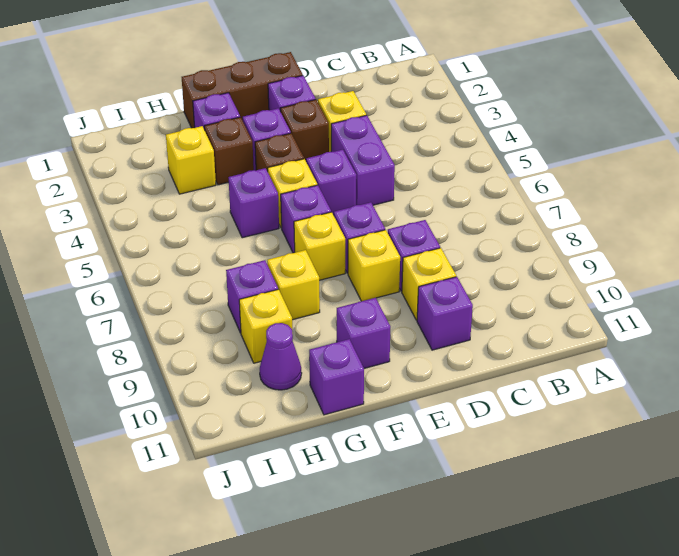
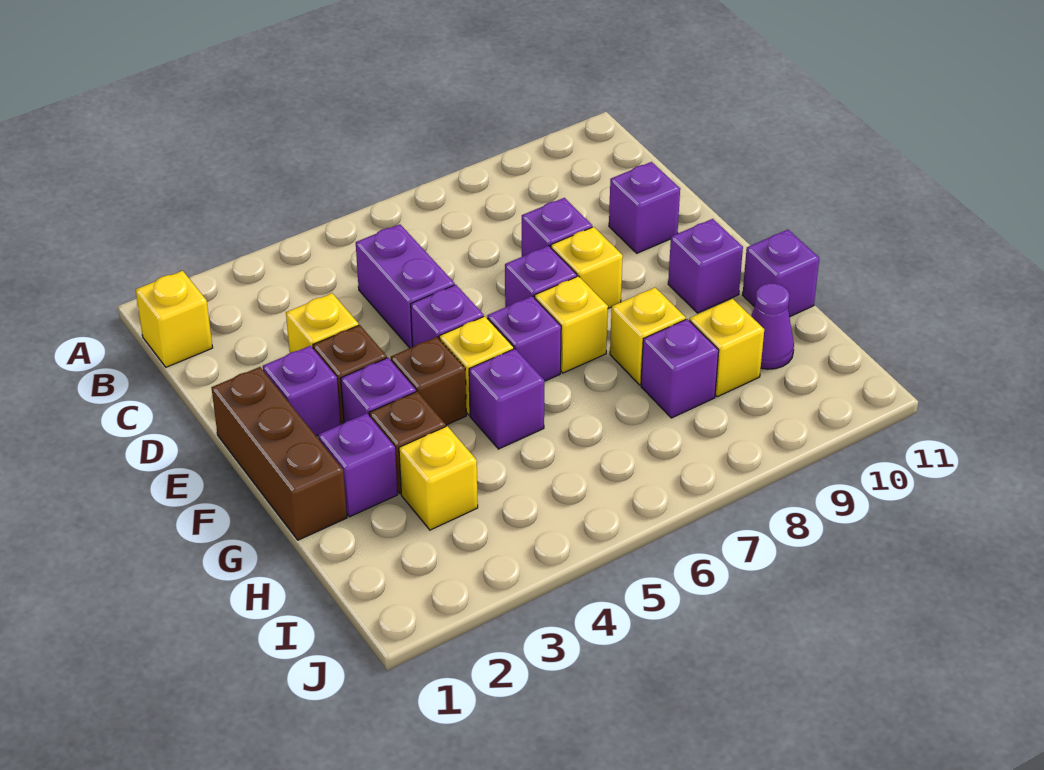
purple brick D4:D5 level 1 -> purple brick C5:D5 level 1
yellow brick D9 level 1 -> yellow brick B1 level 1

